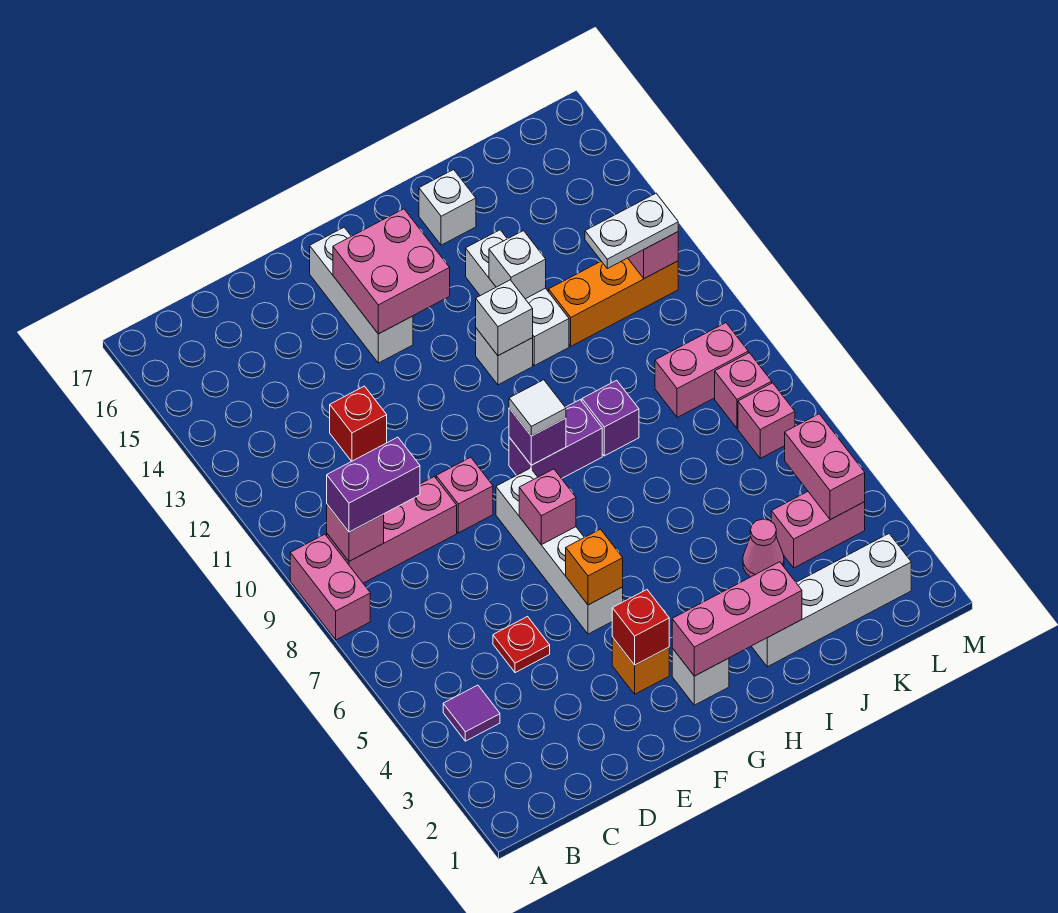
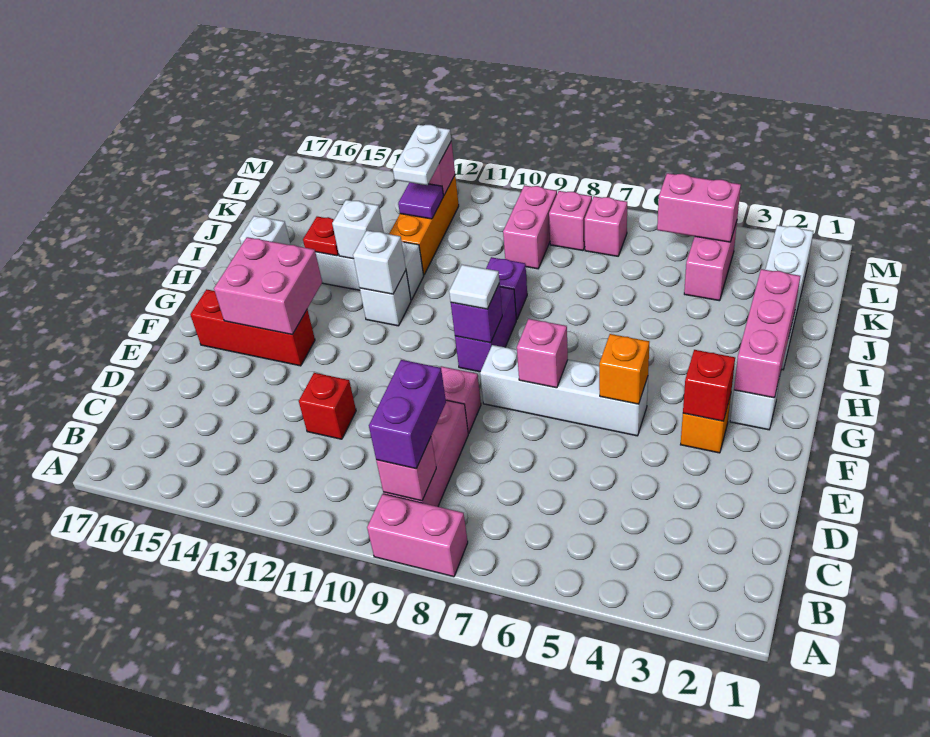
purple tile B4 level 1 -> purple tile K12 level 2
red plate D5 level 1 -> red plate I14 level 2
white brick F14:F16 level 1 -> red brick F14:F16 level 1
pink cone J4 level 1 -> none

